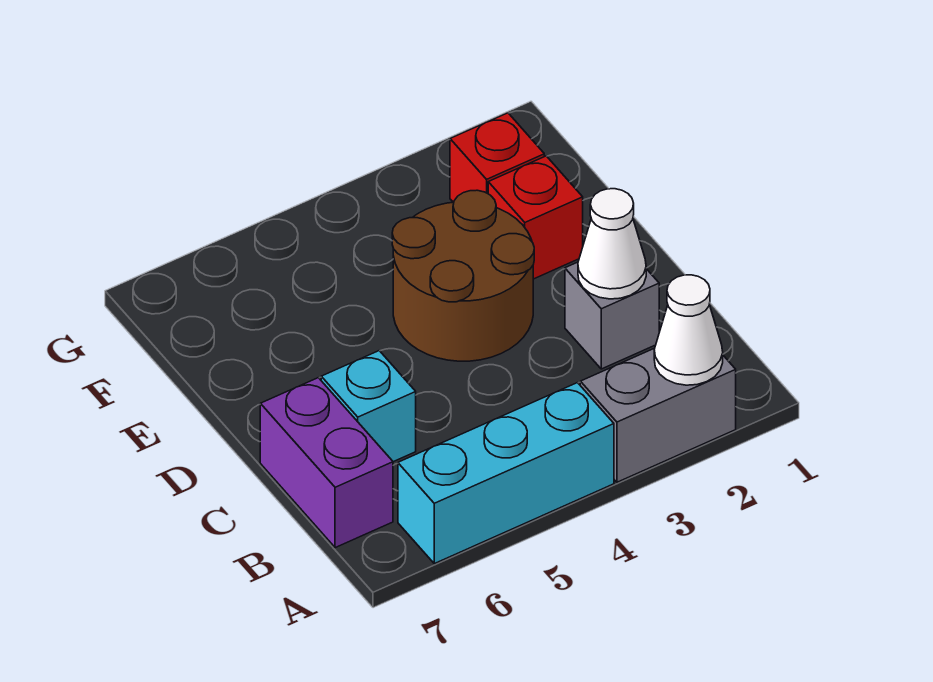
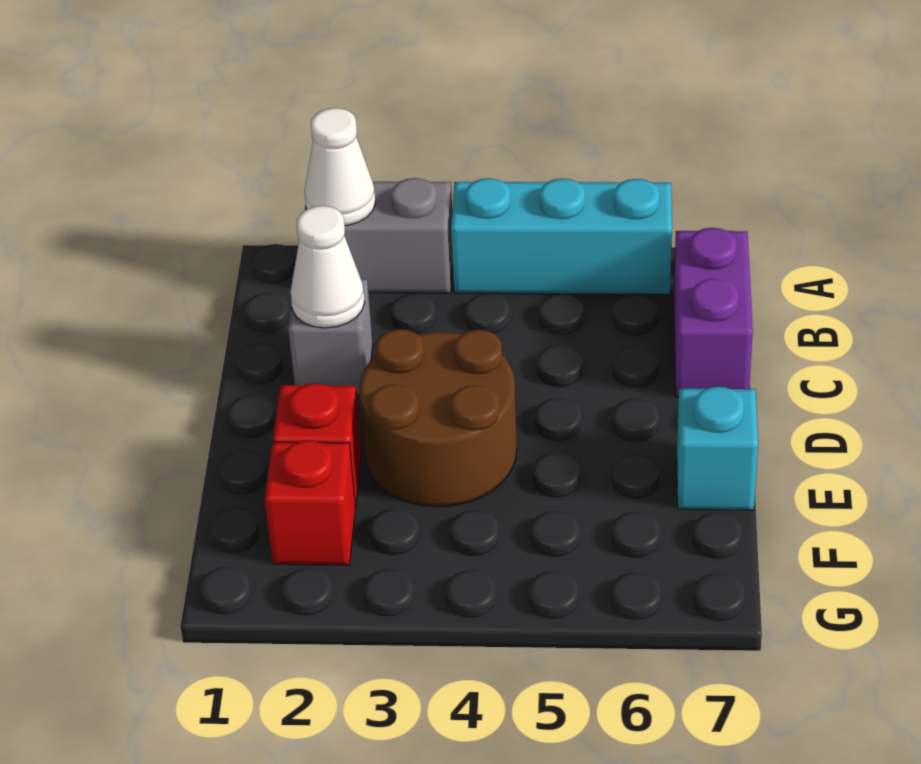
cyan brick C6 level 1 -> cyan brick E7 level 1

